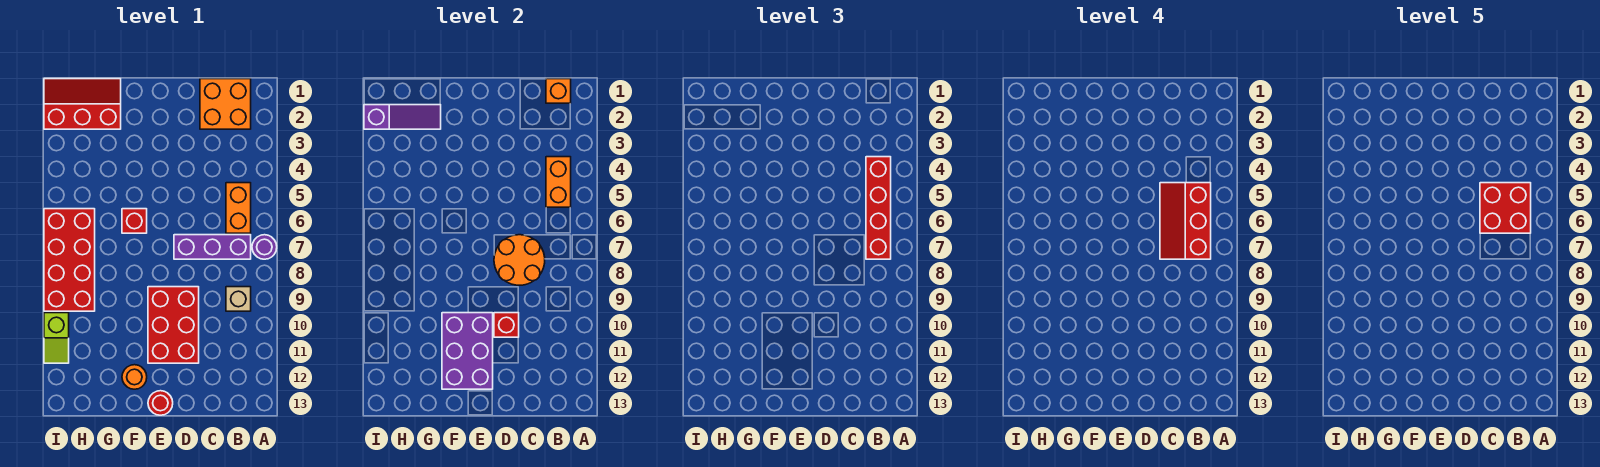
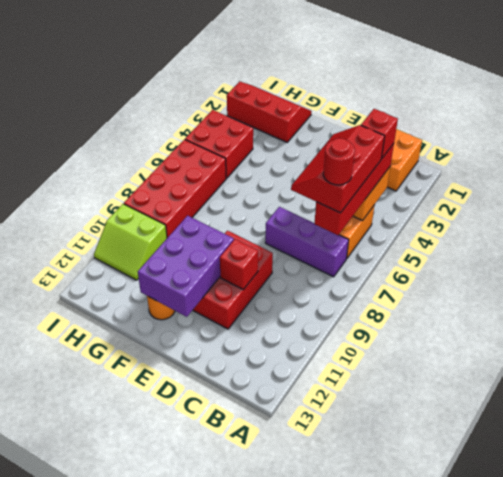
purple round brick A7 level 1 -> none
orange brick B1 level 2 -> none
red brick B5:C6 level 5 -> red brick H4:I5 level 1
tan brick B9 level 1 -> none
orange round brick C7:D8 level 2 -> none
red round brick E13 level 1 -> red round brick B7 level 5
red brick F6 level 1 -> red brick B4 level 4
purple slope G2:I2 level 2 top I -> none
lime slope I10:I11 level 1 top 10 -> lime slope H10:I11 level 1 top 10

